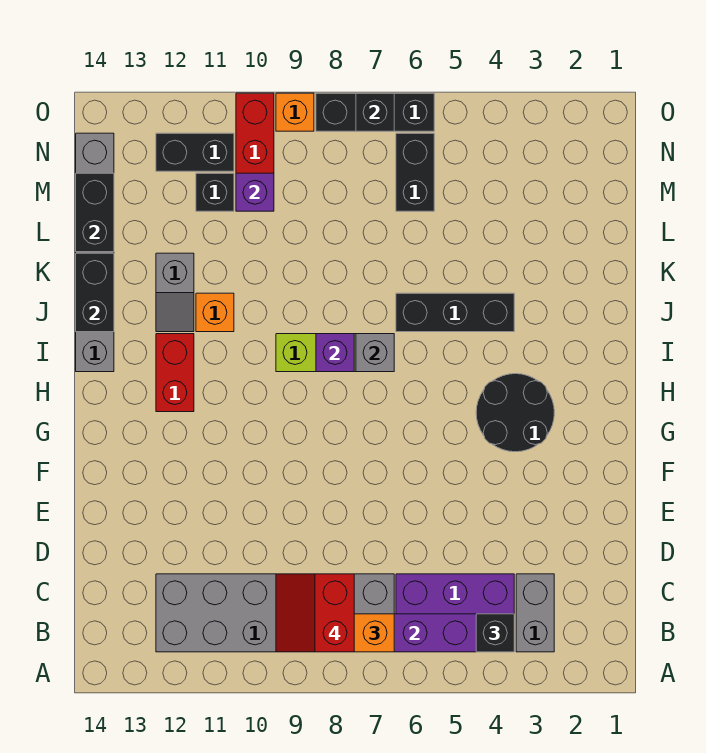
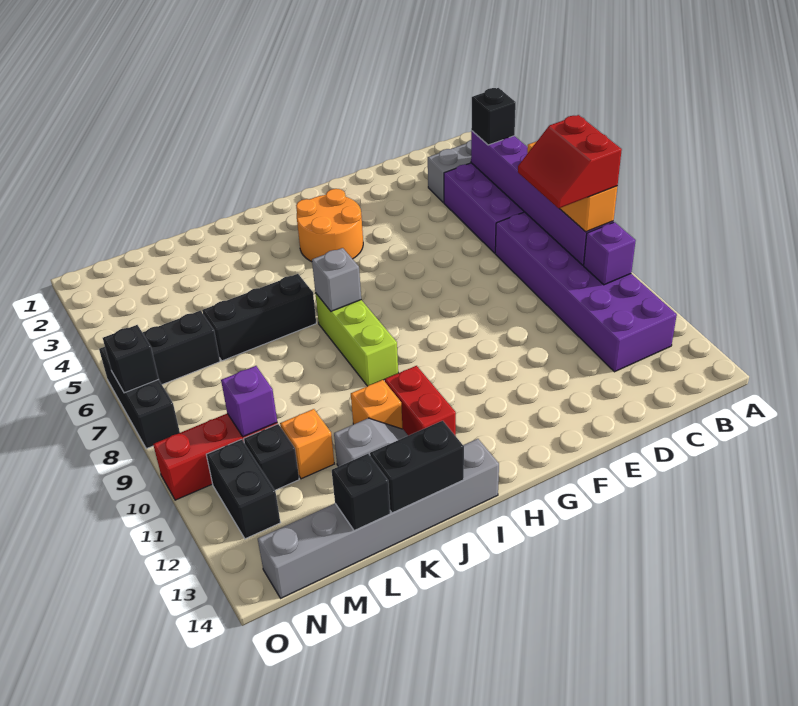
grey brick B7:C12 level 1 -> purple brick B7:C12 level 1
red slope B8:C9 level 4 top 8 -> red slope B8:C9 level 4 top B
black round brick G3:H4 level 1 -> orange round brick G3:H4 level 1
red brick H12:I12 level 1 -> red brick I11:I12 level 1
purple brick I8 level 2 -> purple brick B10 level 2
black brick J4:J6 level 1 -> black brick J6:L6 level 1
black brick L14:M14 level 2 -> black brick L14 level 2
orange brick O9 level 1 -> orange brick L11 level 1

